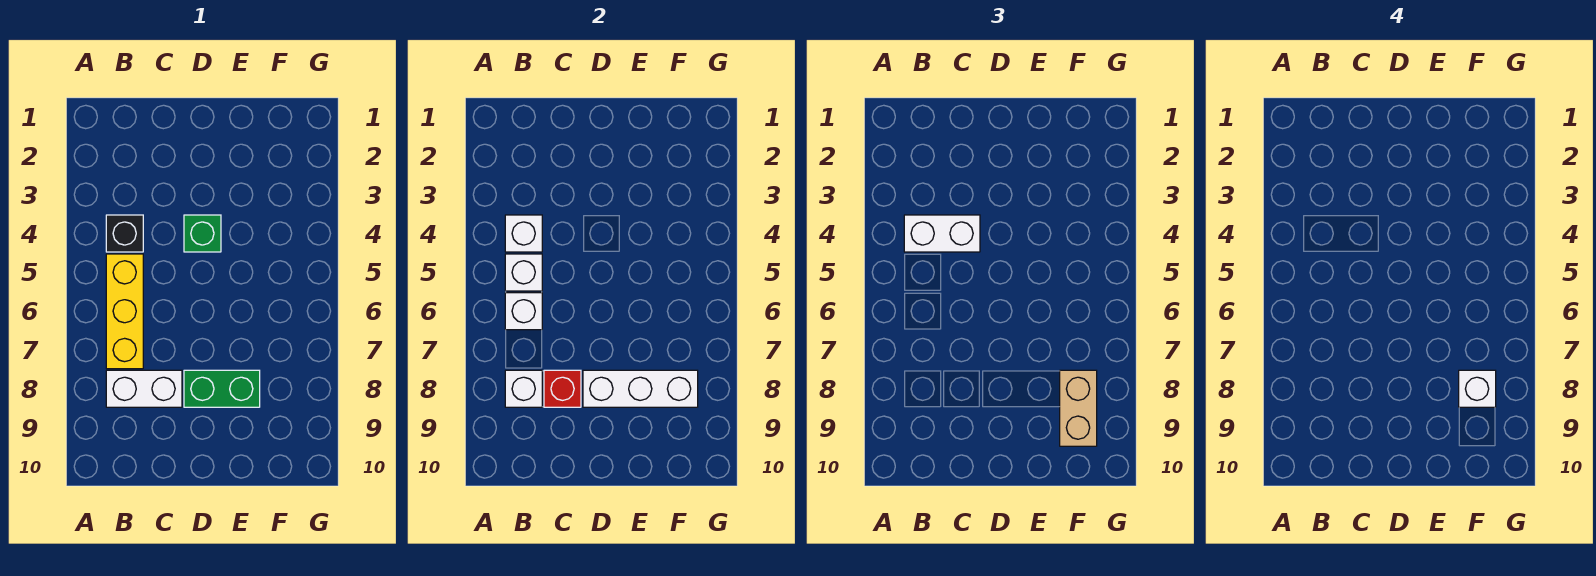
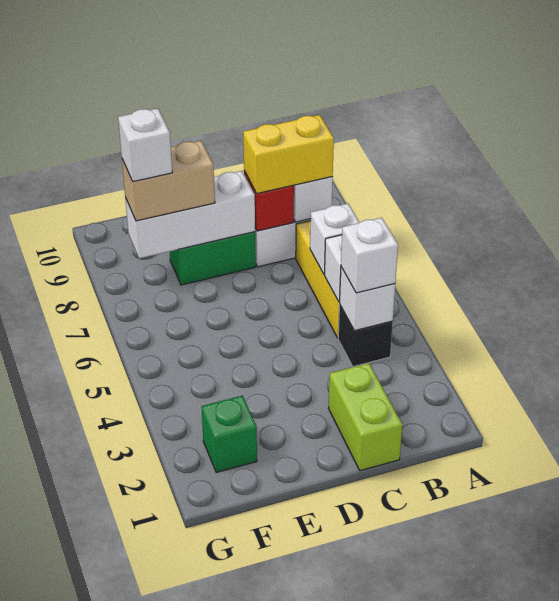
white brick B4:C4 level 3 -> white brick B4 level 3
none -> yellow brick B8:C8 level 3
none -> lime brick C1:C2 level 1
green brick D4 level 1 -> green brick F2 level 1
tan brick F8:F9 level 3 -> tan brick E8:F8 level 3

